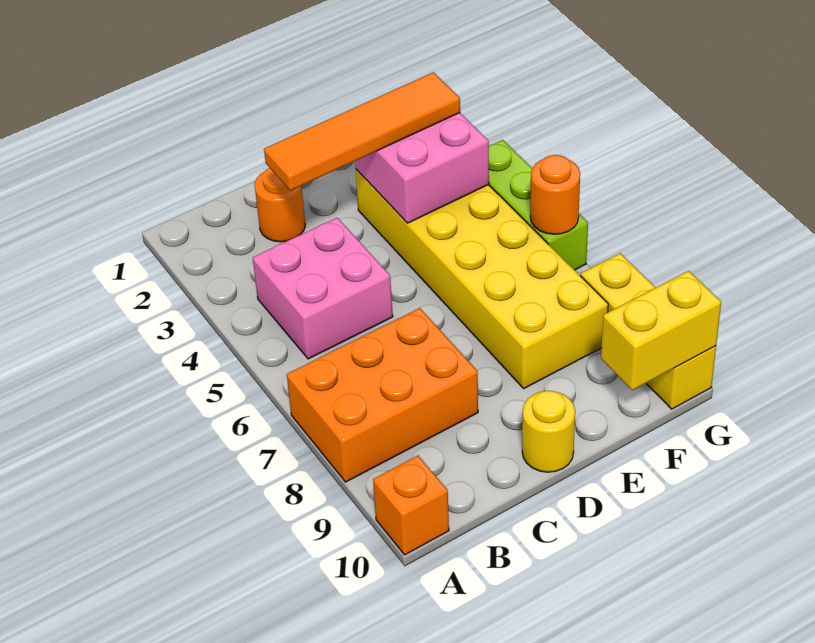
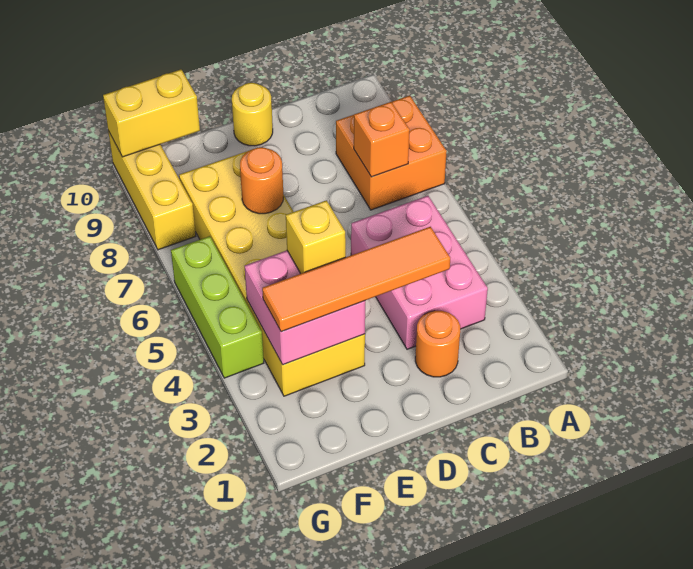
orange brick A7:C8 level 1 -> orange brick A7:B8 level 1
orange brick A10 level 1 -> orange brick B7 level 2
pink brick B4:C5 level 1 -> pink brick B3:C5 level 1
none -> yellow brick E4 level 3
orange round brick G6 level 2 -> orange round brick E7 level 2

